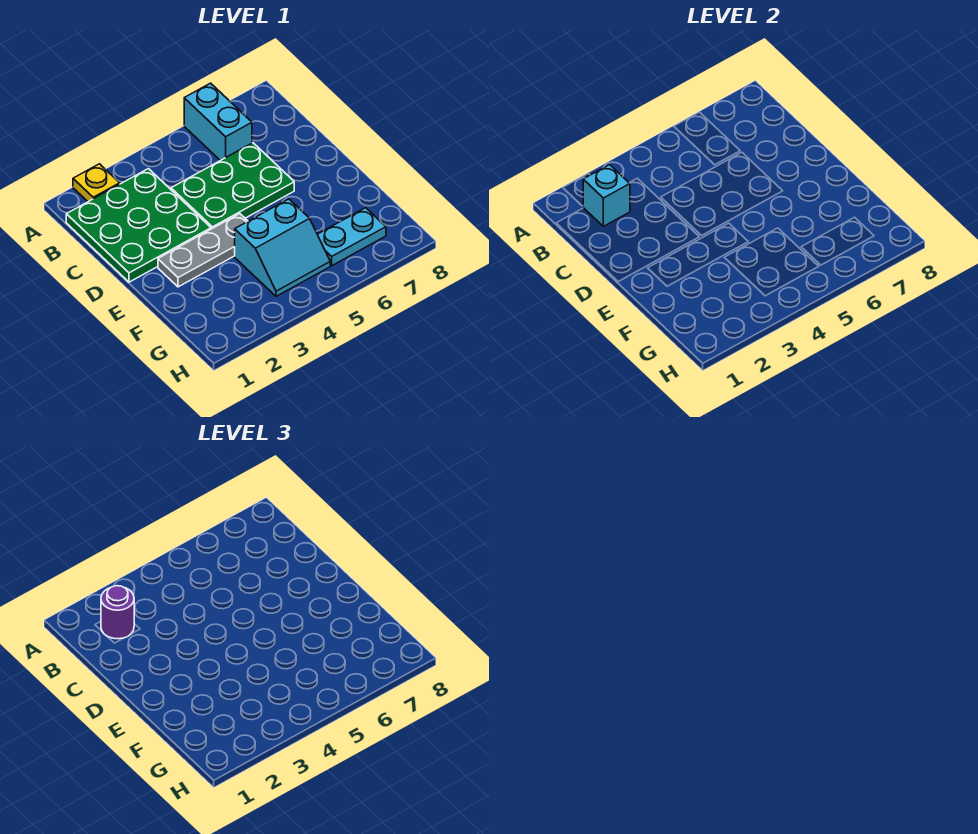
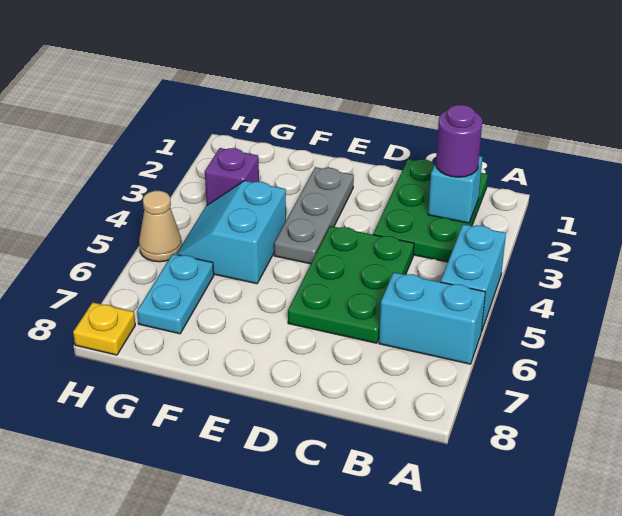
yellow plate A2 level 1 -> yellow plate H8 level 1
none -> cyan brick A4:A5 level 1
green plate B1:D3 level 1 -> green plate B1:C3 level 1
none -> purple brick G3 level 1
none -> tan cone H5 level 1

